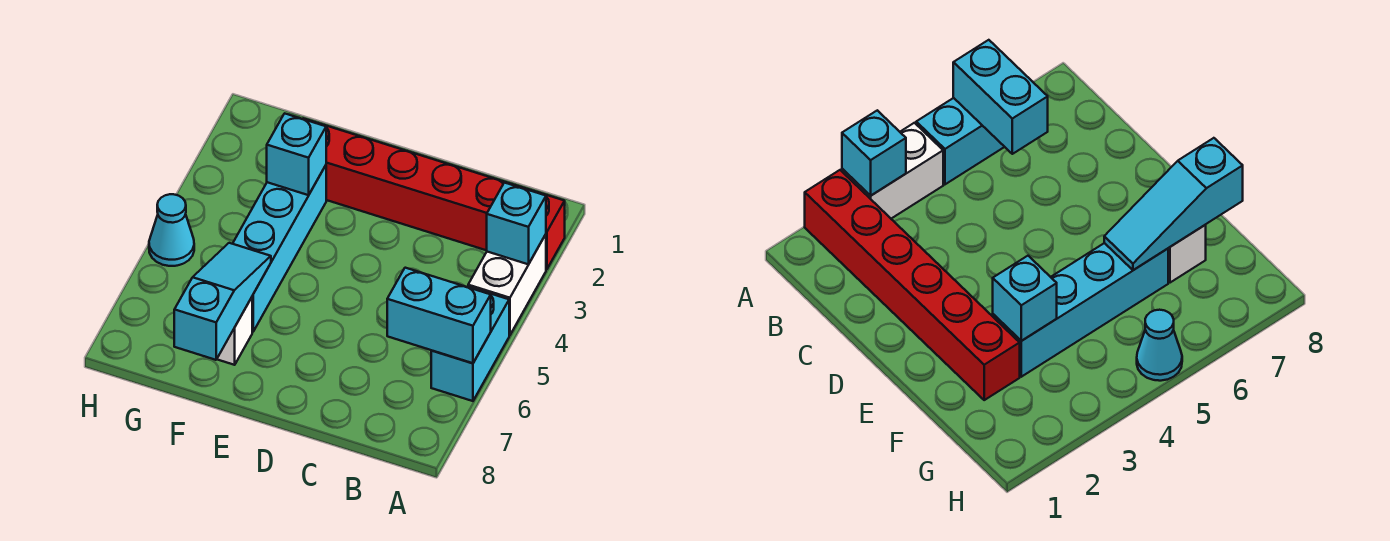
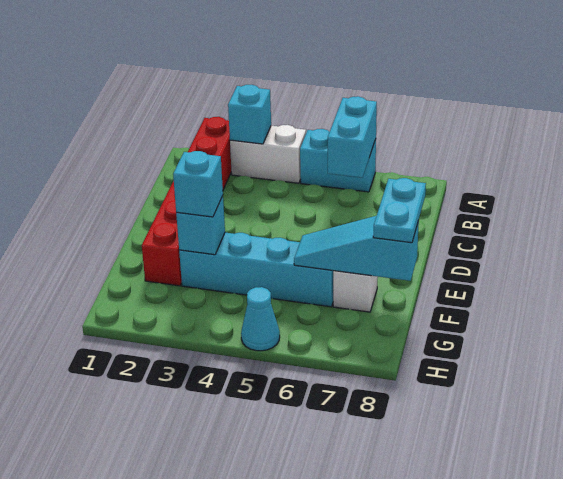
none -> cyan plate E8:F8 level 3
none -> cyan brick F3 level 3

